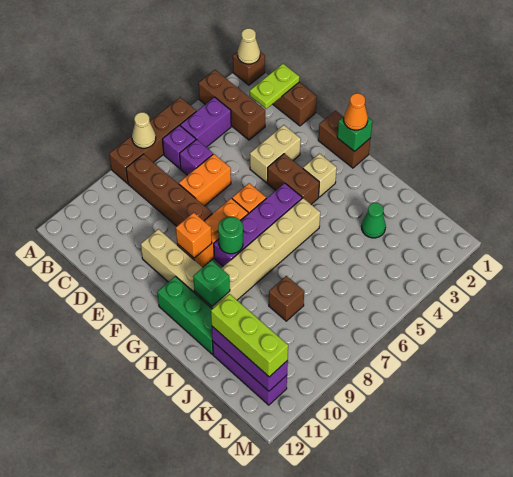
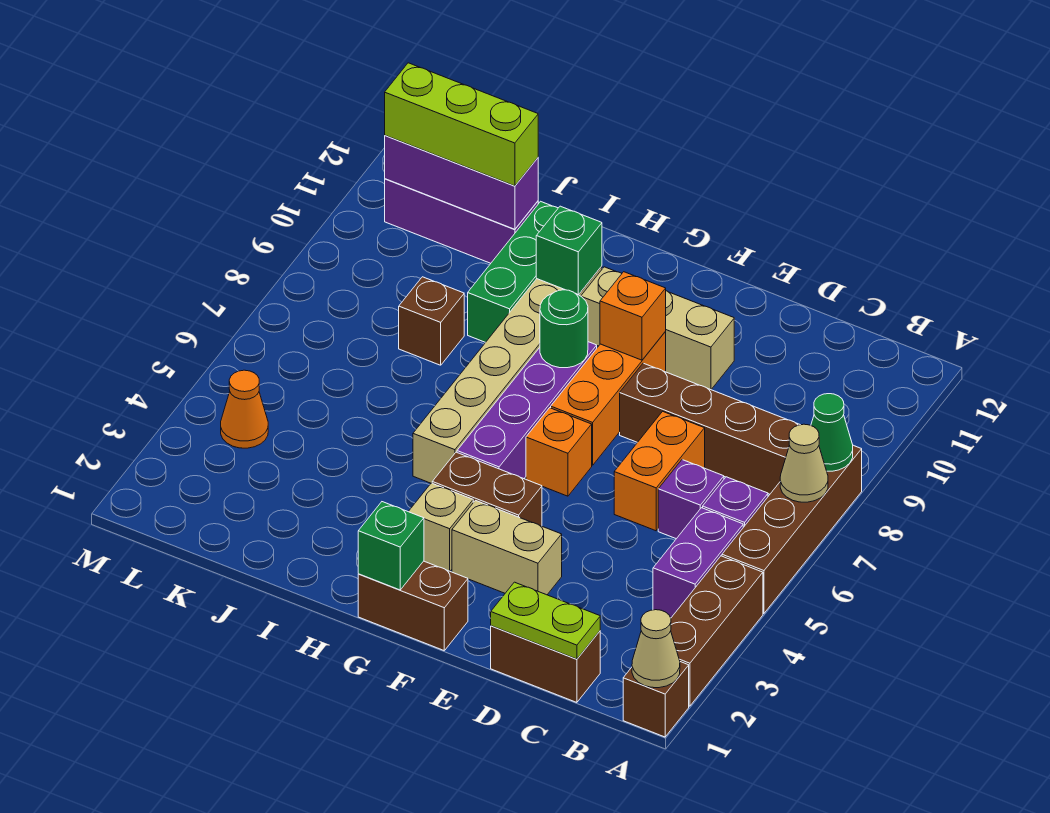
brown brick A3:C3 level 1 -> brown brick A2:A4 level 1
lime plate C1:C2 level 2 -> lime plate C1:D1 level 2
tan brick E3:E4 level 1 -> tan brick E3:F3 level 1
orange cone G1 level 3 -> orange cone L4 level 1
green brick G11:I11 level 1 -> green brick I9:I11 level 1
green cone J3 level 1 -> green cone A8 level 2

